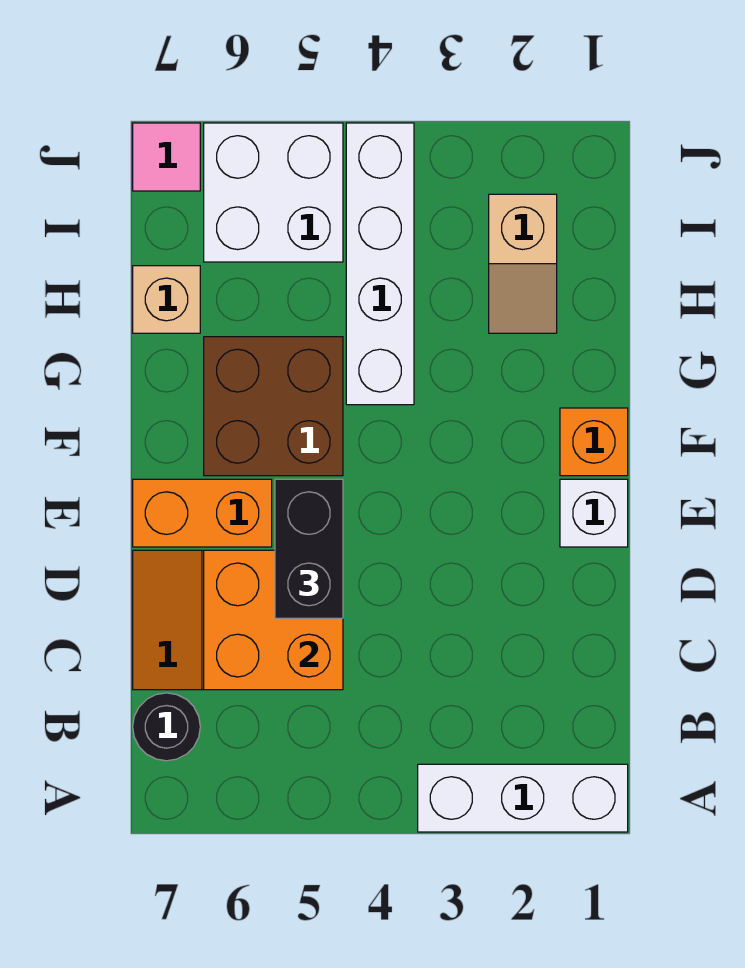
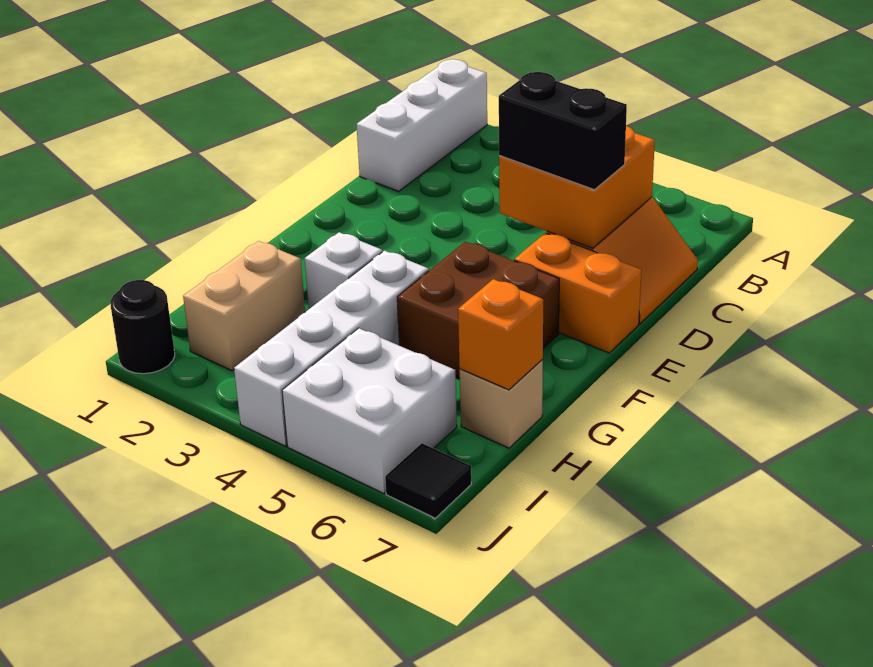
white brick A1:A3 level 1 -> white brick A1:C1 level 1
black round brick B7 level 1 -> black round brick J1 level 1
black brick D5:E5 level 3 -> black brick D5:D6 level 3
white brick E1 level 1 -> white brick G3 level 1
orange brick F1 level 1 -> orange brick H7 level 2
tan slope H2:I2 level 1 top I -> tan brick H2:I2 level 1
pink tile J7 level 1 -> black tile J7 level 1

